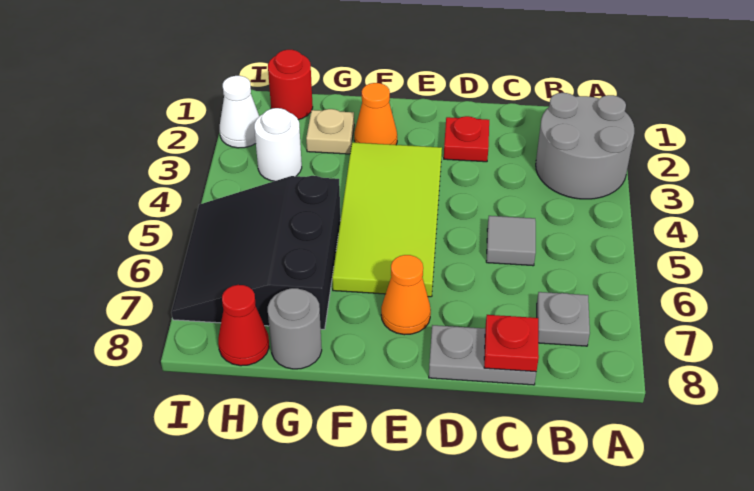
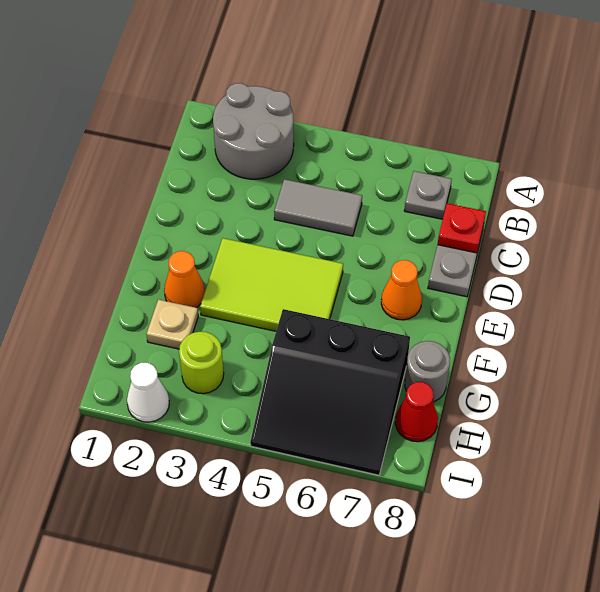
grey tile C5 level 1 -> grey tile C4:C5 level 1
red plate D2 level 1 -> none
lime tile E3:F6 level 1 -> lime tile E3:F5 level 1
red round brick H1 level 1 -> none
white round brick H3 level 1 -> lime round brick H3 level 1

